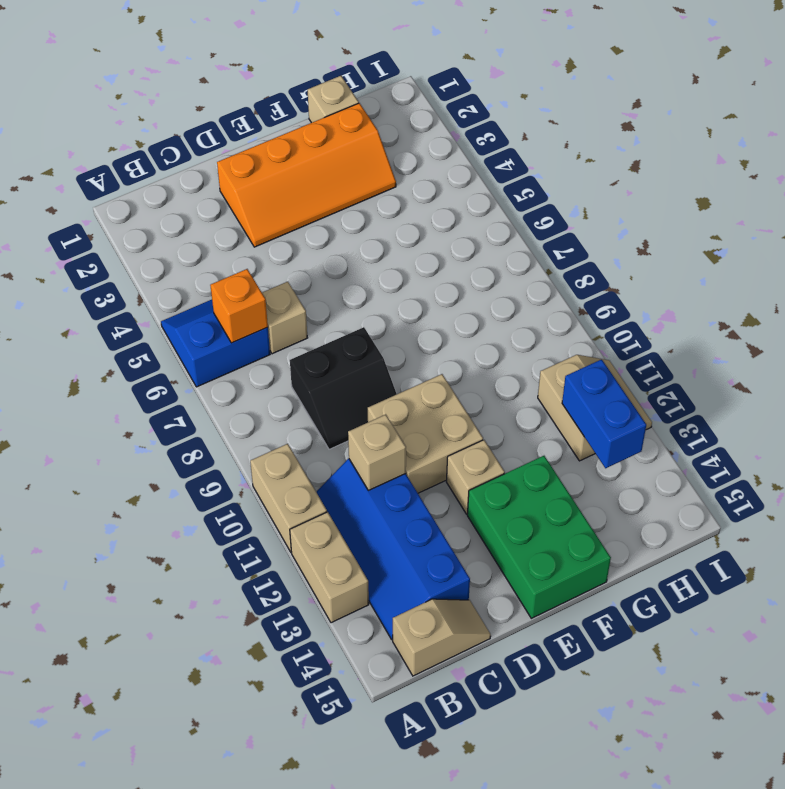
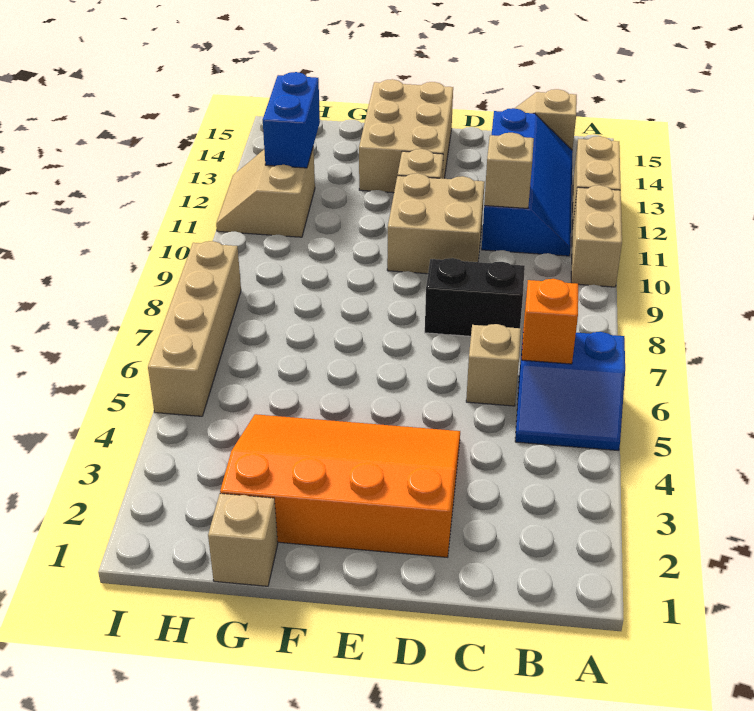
orange slope D2:G3 level 1 top 2 -> orange slope D2:G4 level 1 top 2
green brick E13:F15 level 1 -> tan brick E13:F15 level 1
none -> tan brick I5:I8 level 1

